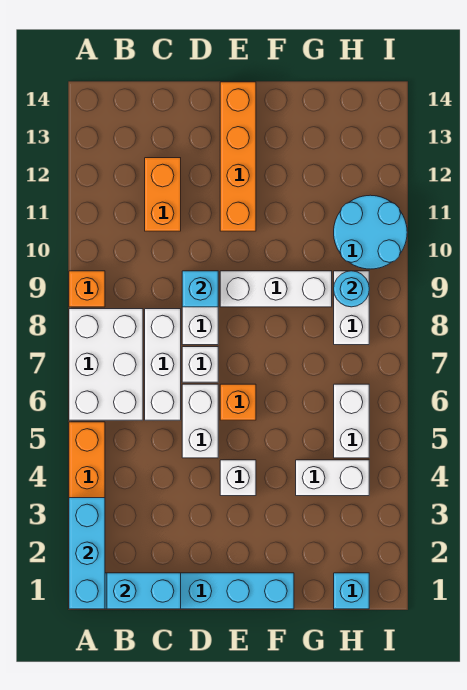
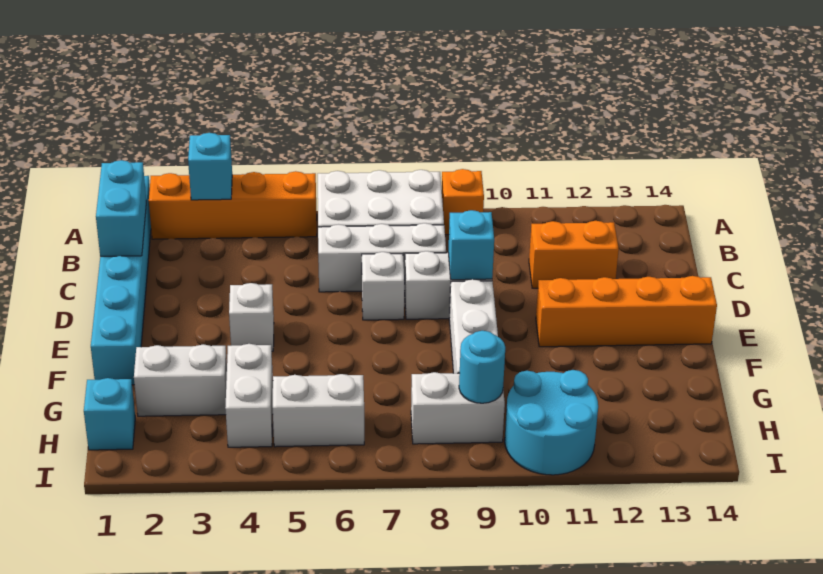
cyan brick A1:A3 level 2 -> cyan brick A3 level 2
white brick D5:D6 level 1 -> white brick G2:G3 level 1
orange brick E6 level 1 -> none

